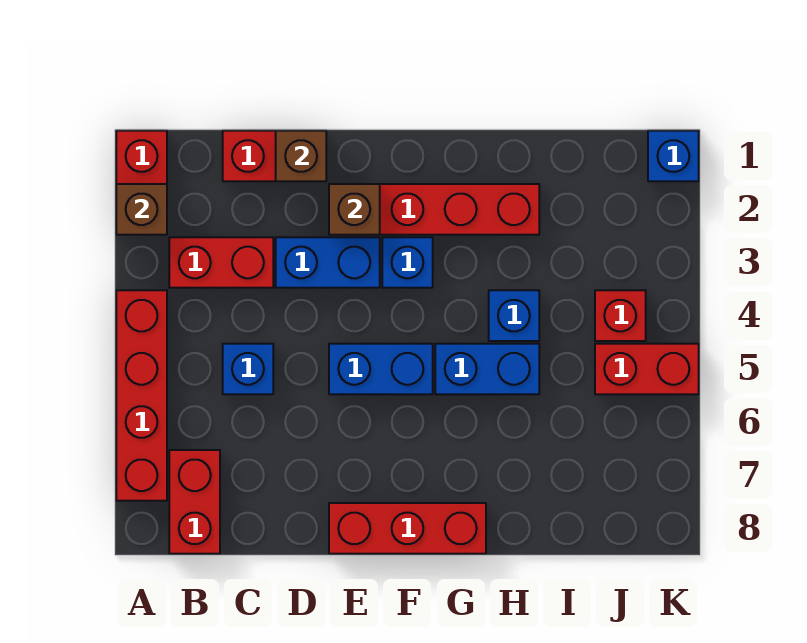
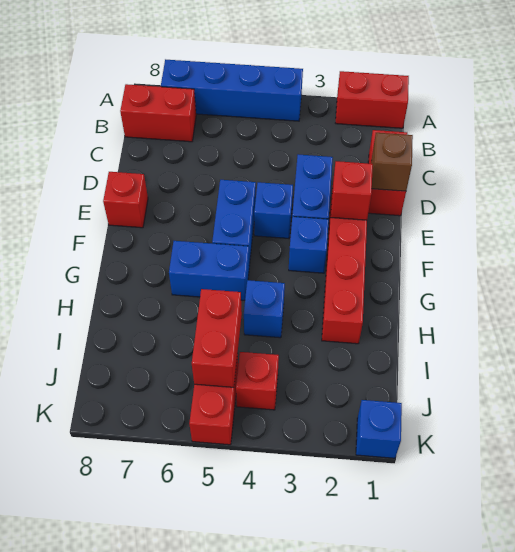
brown brick A2 level 2 -> none
red brick A4:A7 level 1 -> blue brick A4:A7 level 1
red brick B3:C3 level 1 -> red brick I5:J5 level 2
blue brick C5 level 1 -> blue brick E4 level 1
brown brick E2 level 2 -> red brick E2 level 2
red brick E8:G8 level 1 -> red brick E8 level 1
blue brick G5:H5 level 1 -> blue brick G5:G6 level 1

